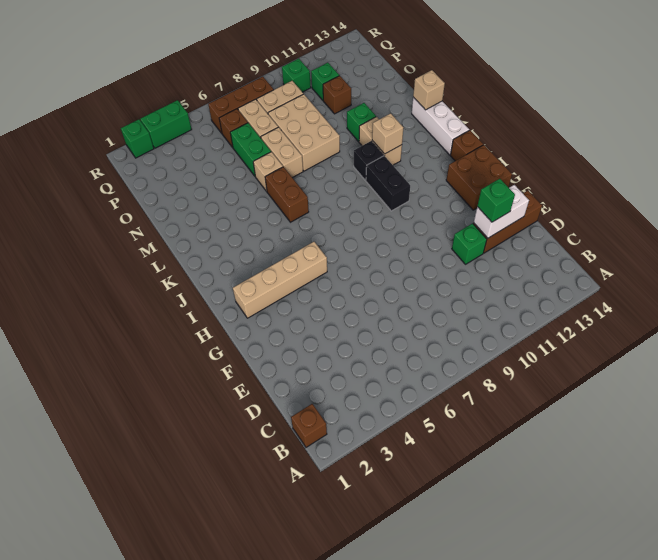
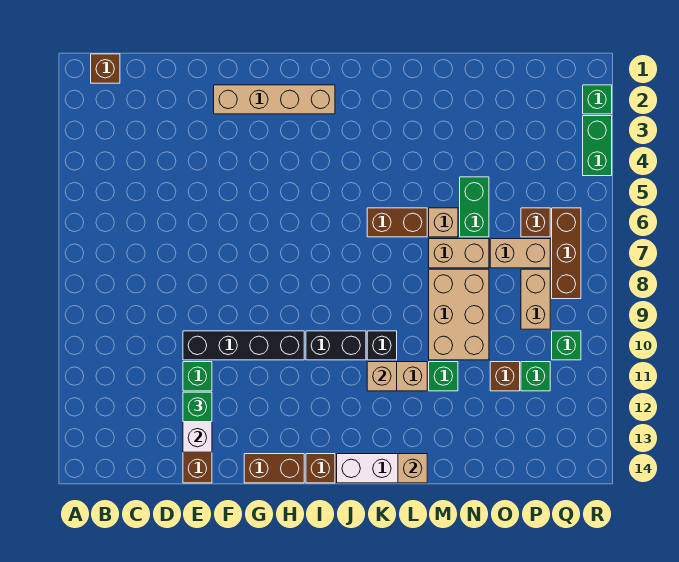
none -> black brick E10:H10 level 1
brown brick G13:H14 level 1 -> brown brick G14:H14 level 1
tan brick H2:H5 level 1 -> tan brick F2:I2 level 1
tan brick M8:O9 level 1 -> tan brick M8:N10 level 1
green brick N6:O6 level 1 -> green brick N5:N6 level 1

